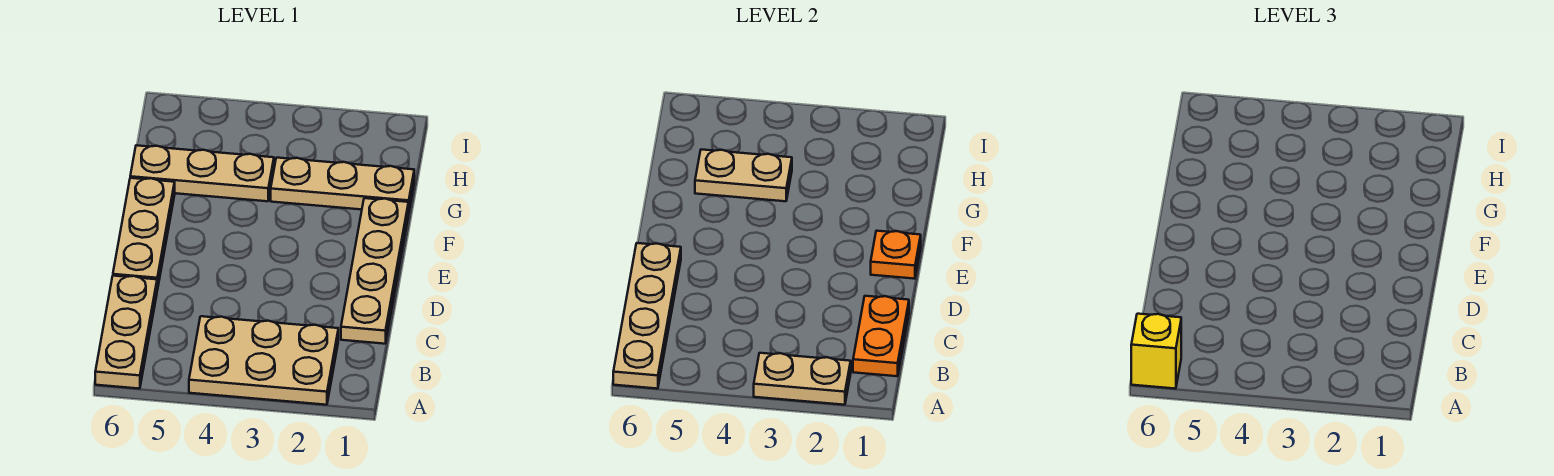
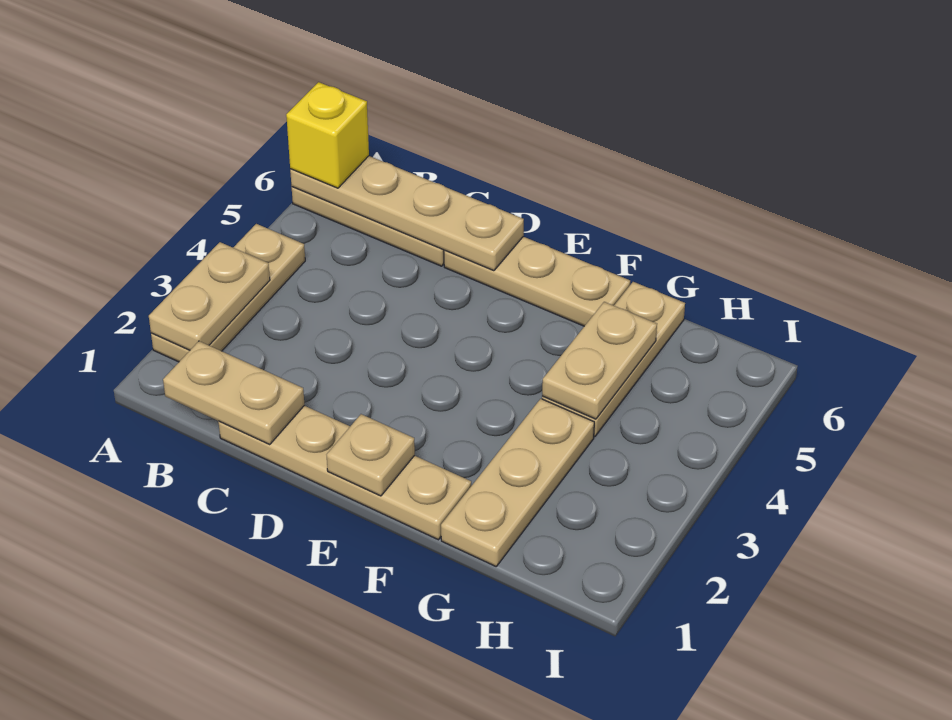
tan plate A2:B4 level 1 -> tan plate A2:A4 level 1
orange plate B1:C1 level 2 -> tan plate B1:C1 level 2
orange plate E1 level 2 -> tan plate E1 level 2

